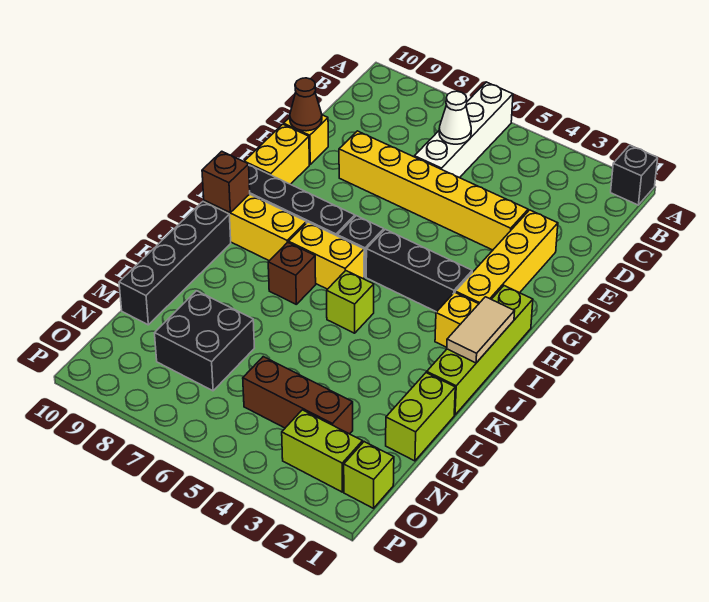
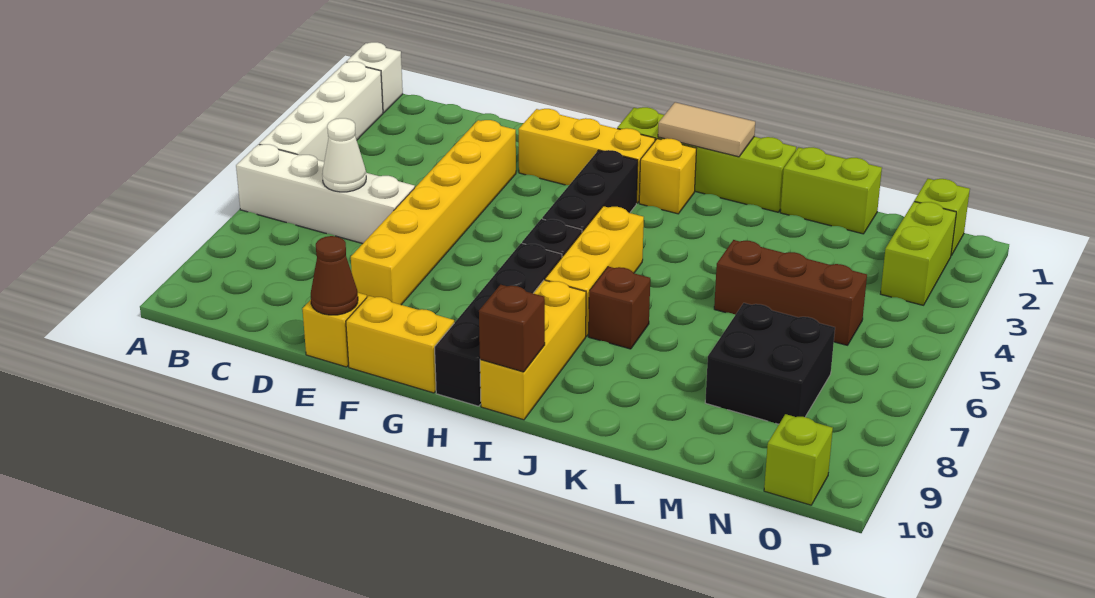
black brick A1 level 1 -> white brick A1 level 1
none -> white brick A2:A5 level 1
yellow brick E2:H2 level 1 -> yellow brick F2:H2 level 1
yellow brick I6:I7 level 1 -> yellow brick I5:I7 level 1
lime brick J5 level 1 -> lime brick O10 level 1
black brick J10:M10 level 1 -> none
brown brick N3:N5 level 1 -> brown brick L5:N5 level 1

